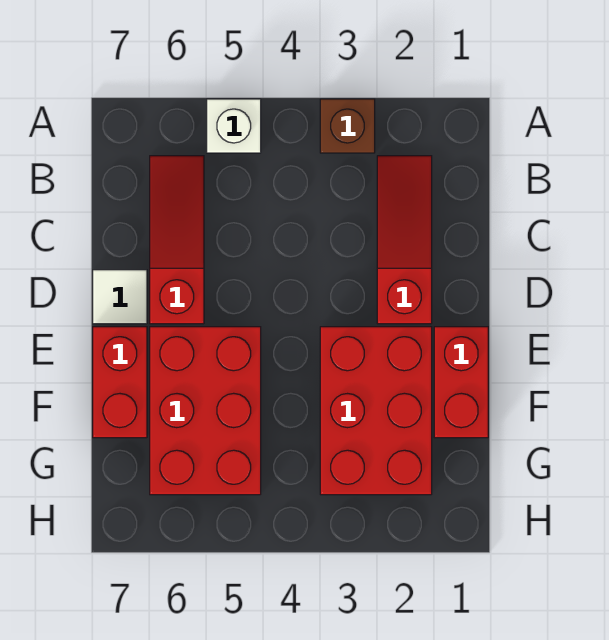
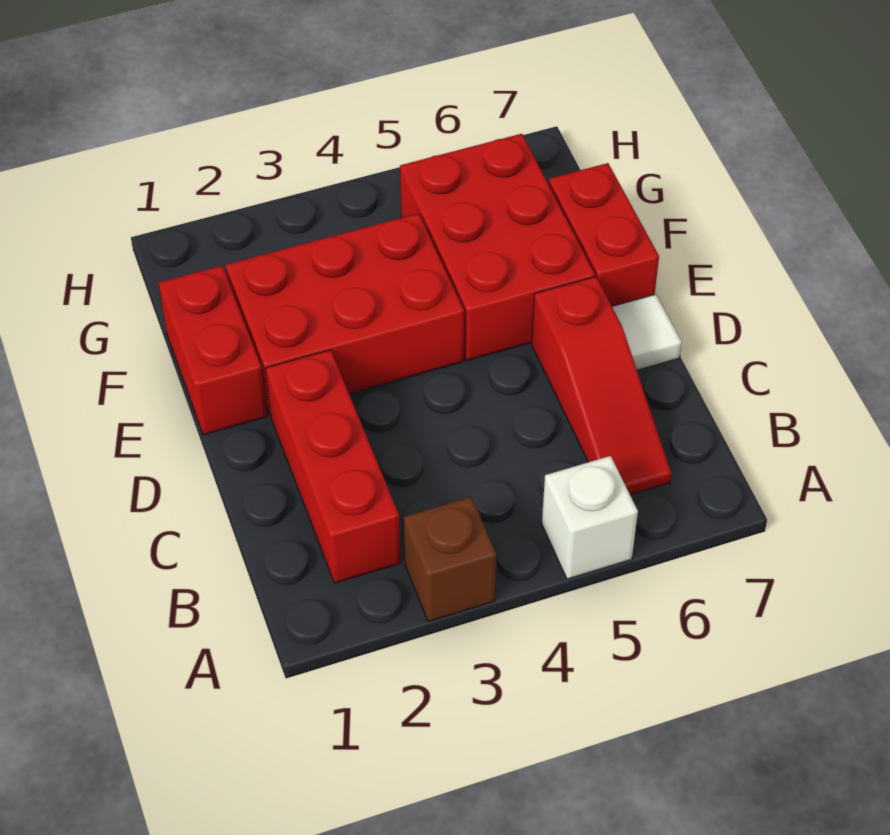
red slope B2:D2 level 1 top D -> red brick B2:D2 level 1
red brick E2:G3 level 1 -> red brick E2:F4 level 1

